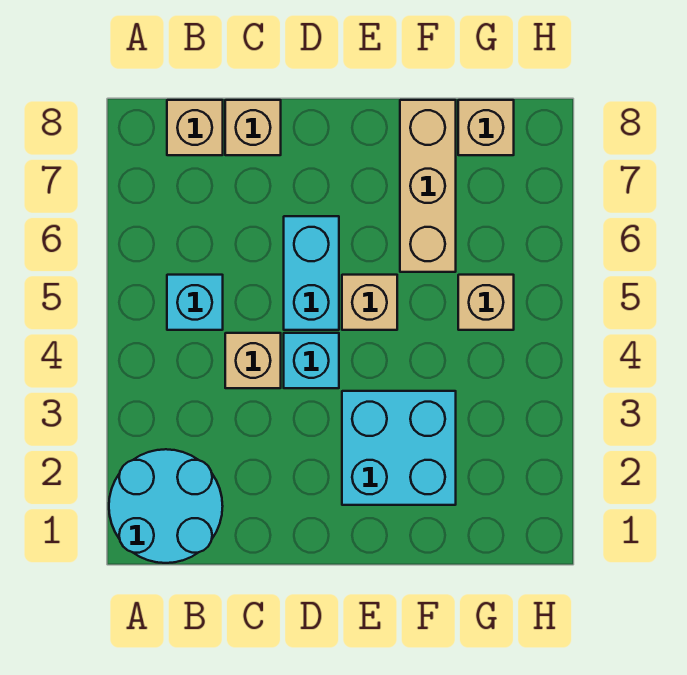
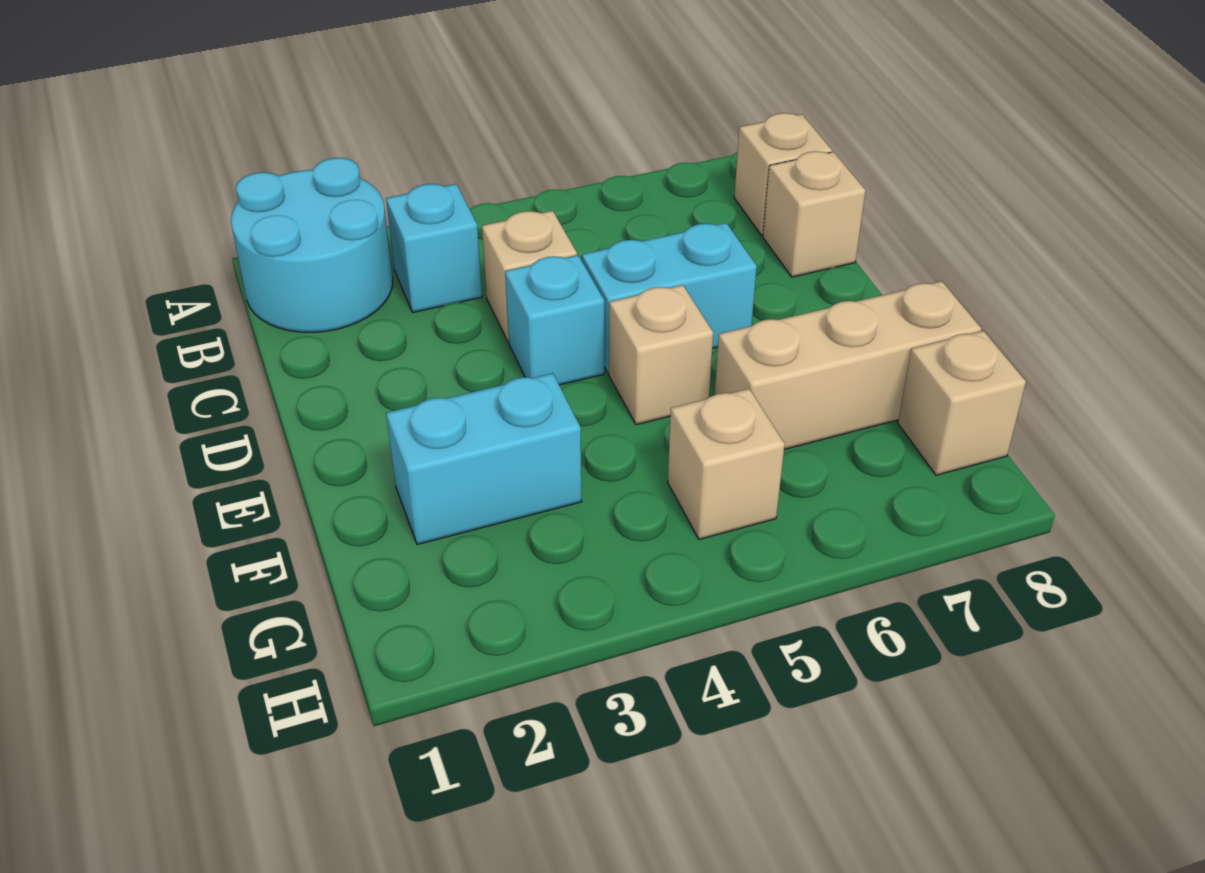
cyan brick B5 level 1 -> cyan brick B3 level 1
cyan brick E2:F3 level 1 -> cyan brick F2:F3 level 1

